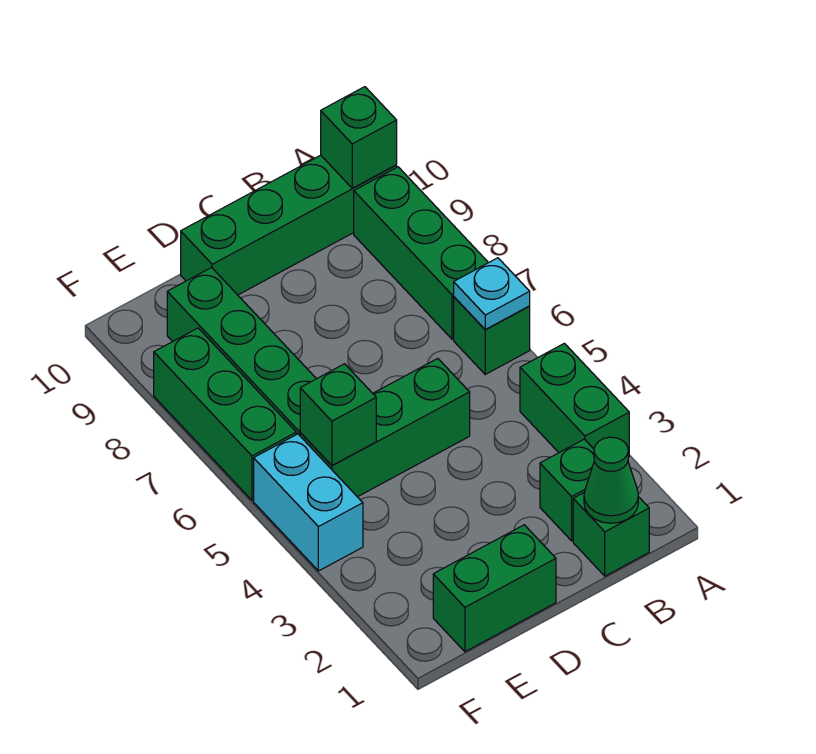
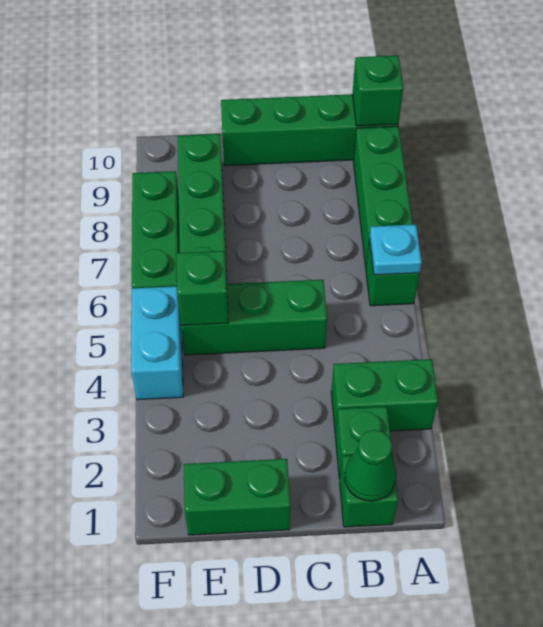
green brick A3:A4 level 1 -> green brick A3:B3 level 1

